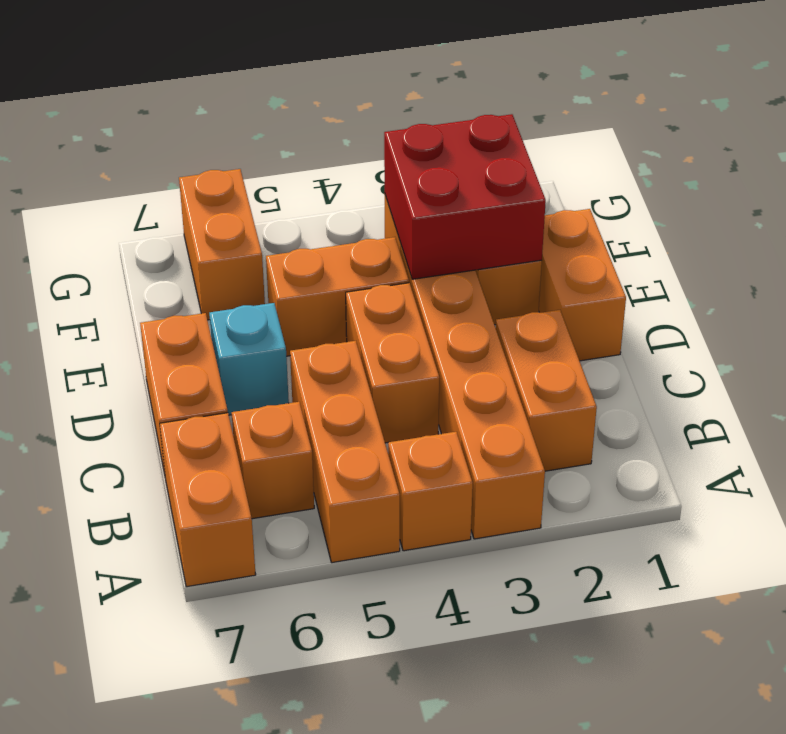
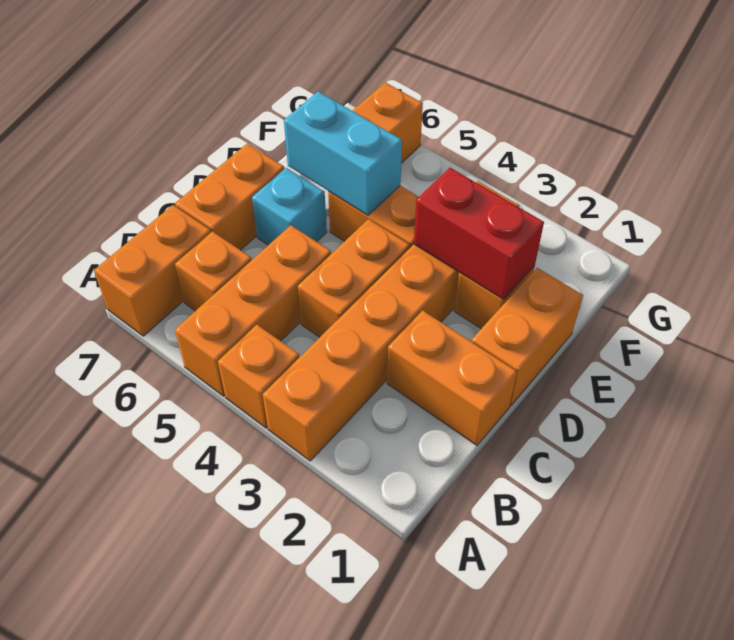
orange brick B2:C2 level 1 -> orange brick C1:C2 level 1
red brick E2:F3 level 2 -> red brick E2:E3 level 2
none -> cyan brick E5:E6 level 2

